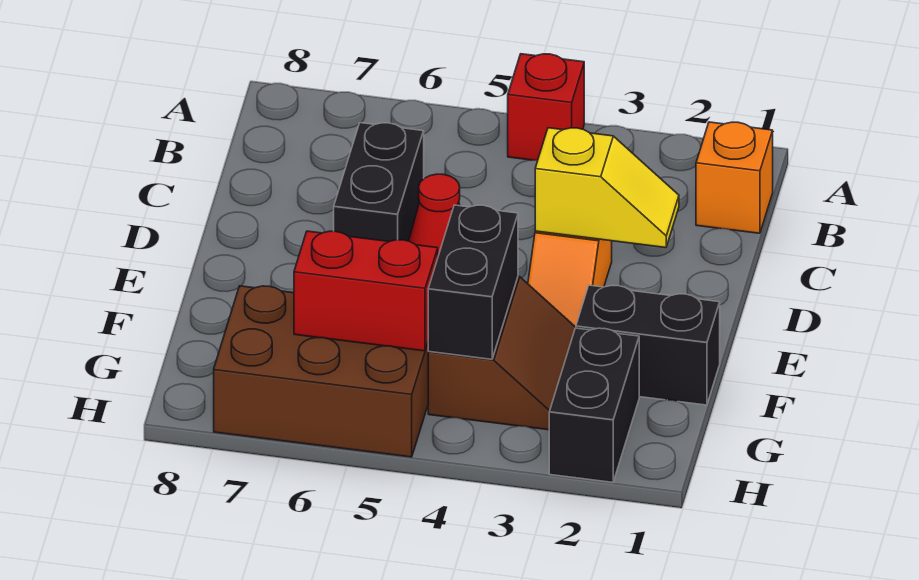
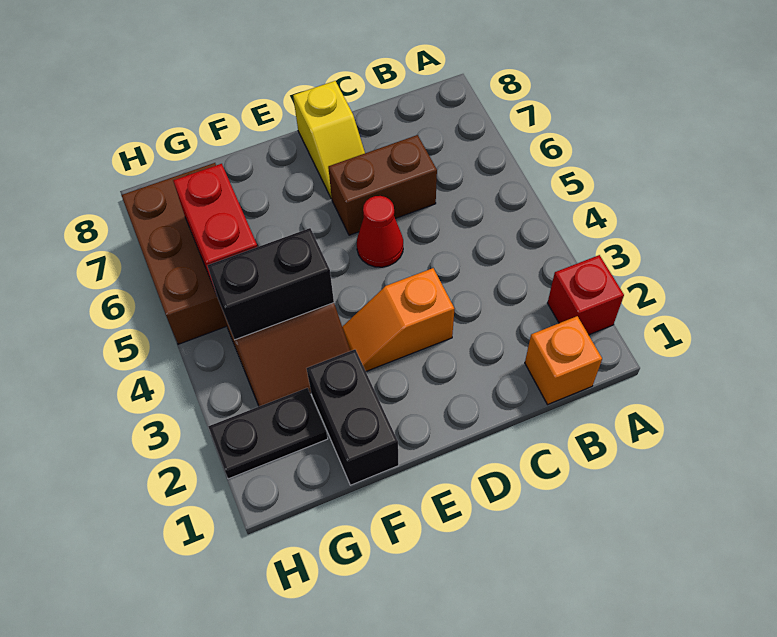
red brick A4 level 1 -> red brick A2 level 1
black brick C6:D6 level 1 -> brown brick C6:D6 level 1
yellow slope D2:D3 level 2 top 3 -> yellow slope D7:D8 level 1 top 8
black brick G2:H2 level 1 -> black plate G2:H2 level 1

